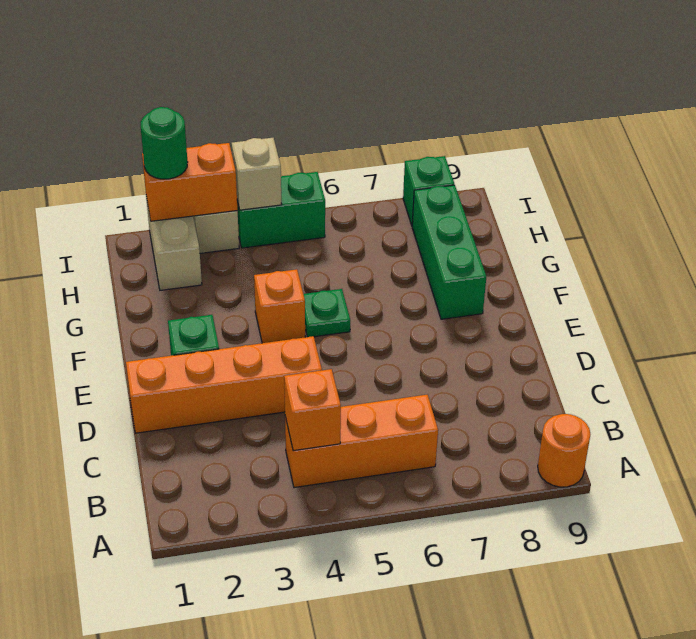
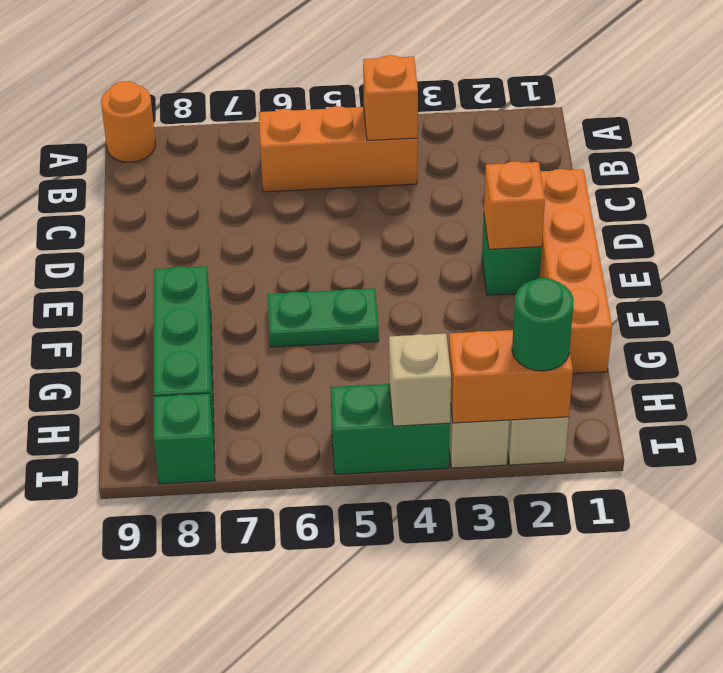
orange brick D1:D4 level 1 -> orange brick D1:G1 level 1
orange brick F4 level 1 -> orange brick E2 level 2
green plate F5 level 1 -> green plate F5:F6 level 1

